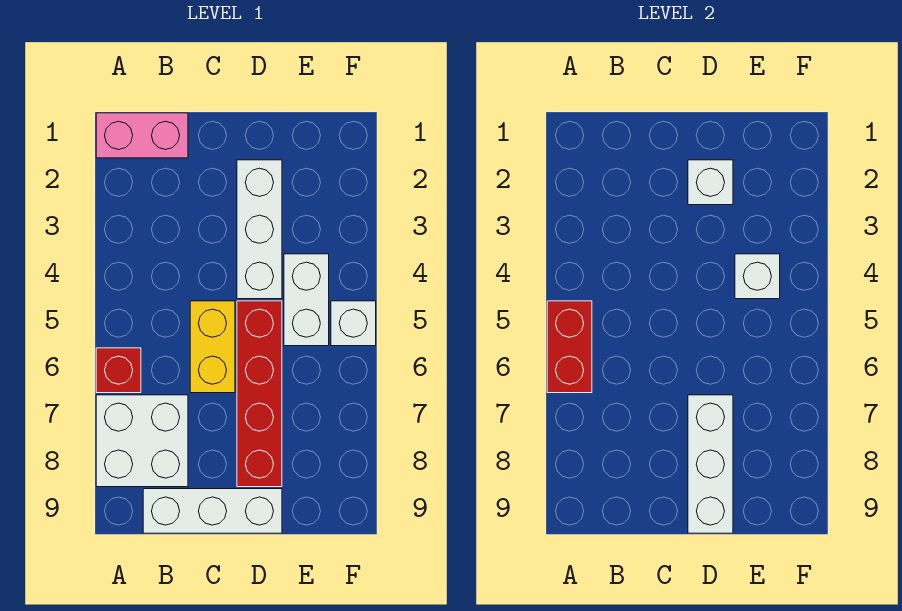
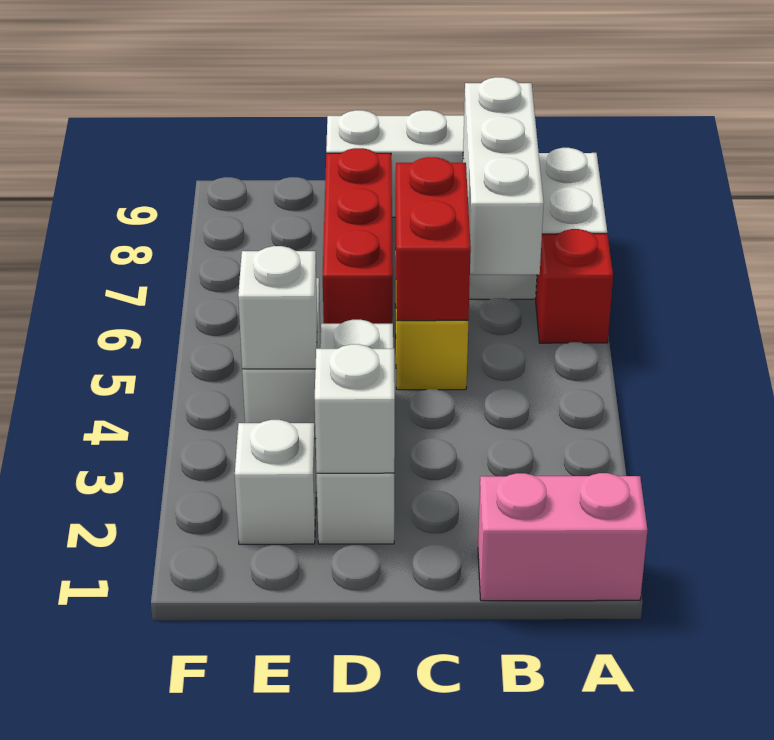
red brick A5:A6 level 2 -> red brick C5:C6 level 2
red brick D5:D8 level 1 -> red brick D6:D8 level 1
white brick D7:D9 level 2 -> white brick B6:B8 level 2
white brick F5 level 1 -> white brick E2 level 1

